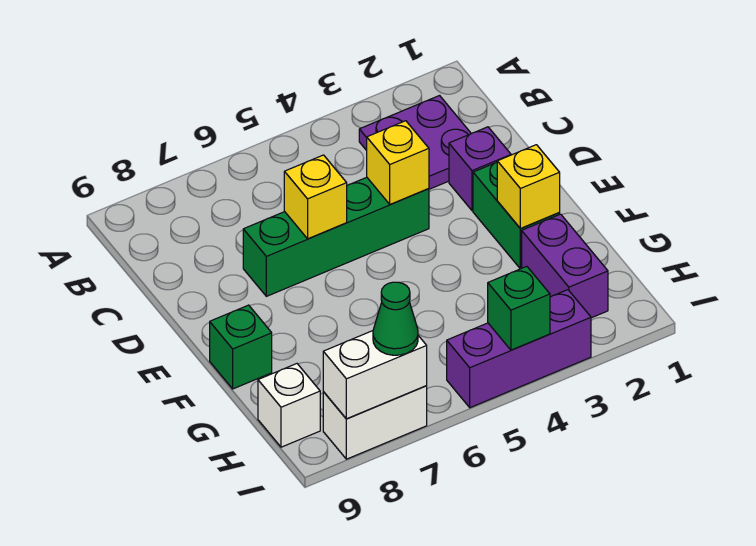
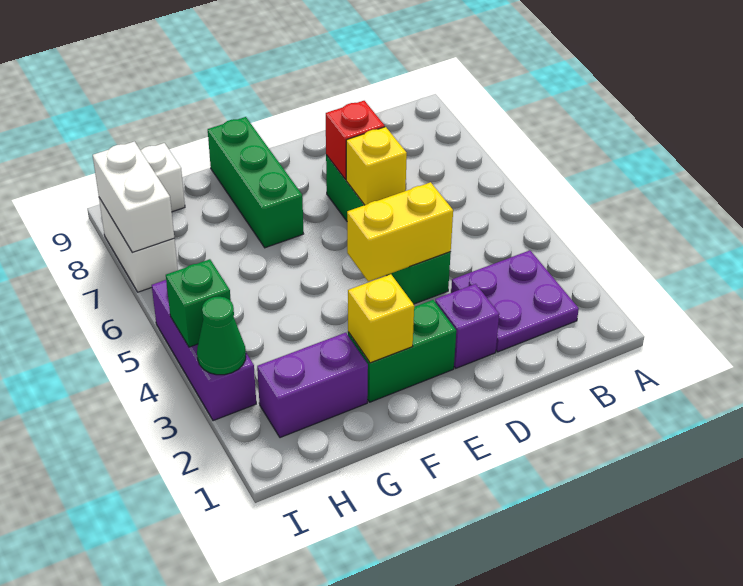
yellow brick D4 level 2 -> yellow brick D4:E4 level 2
none -> red brick D7 level 2
green brick F9 level 1 -> green brick F7:F9 level 1
green cone I7 level 3 -> green cone I3 level 2

